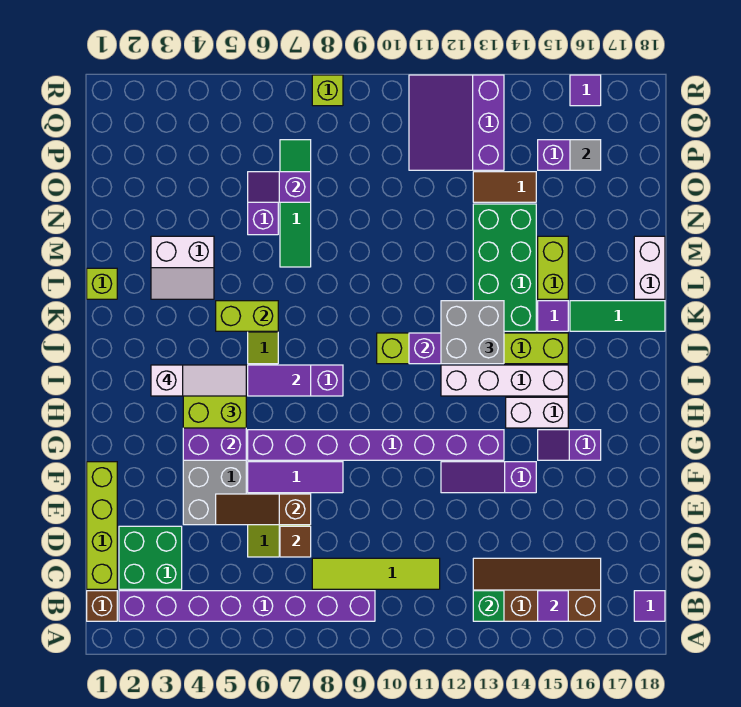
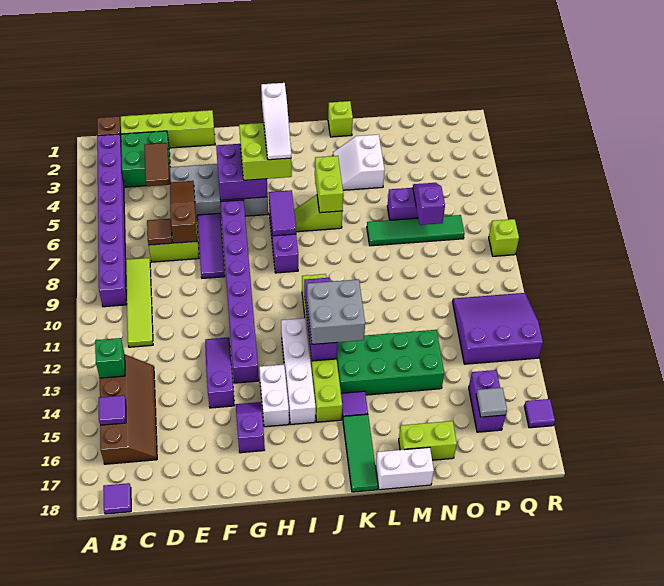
lime brick L15:M15 level 1 -> lime brick M17:N17 level 1
brown tile O13:O14 level 1 -> brown tile D3:D4 level 2

